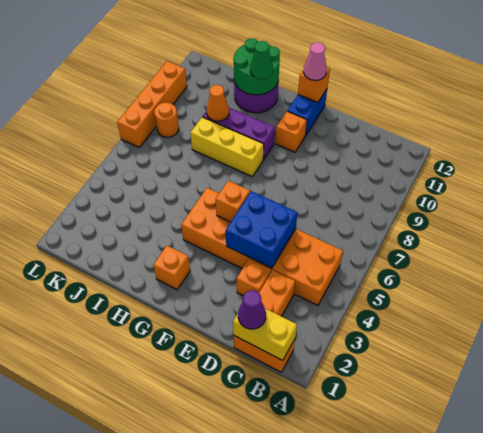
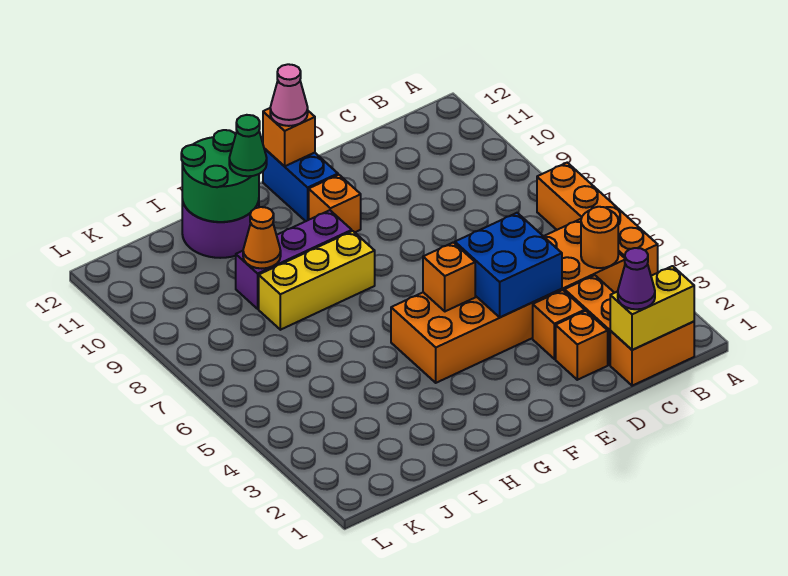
orange brick G2 level 1 -> orange brick D2 level 1
orange round brick K8 level 1 -> orange round brick B4 level 2
orange brick L7:L10 level 1 -> orange brick A4:A7 level 1

